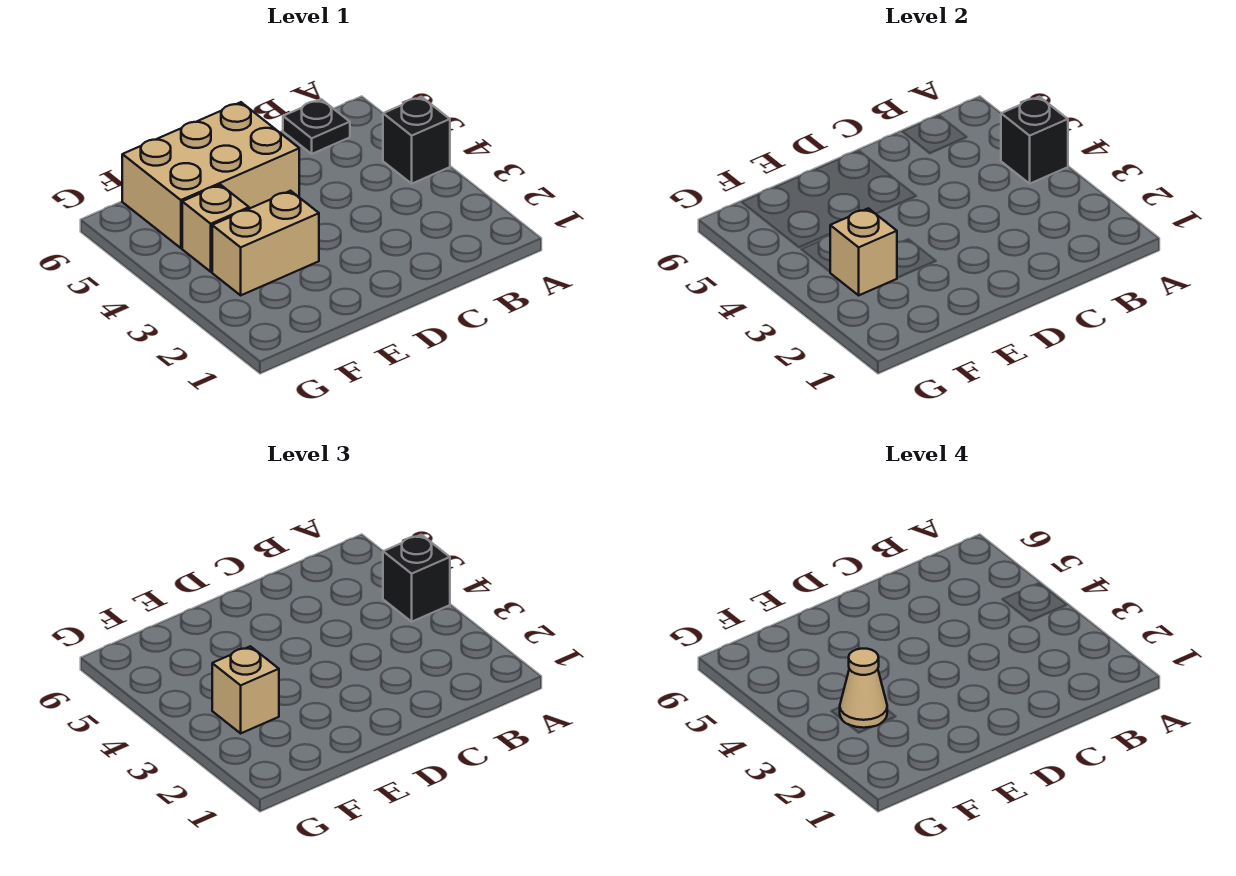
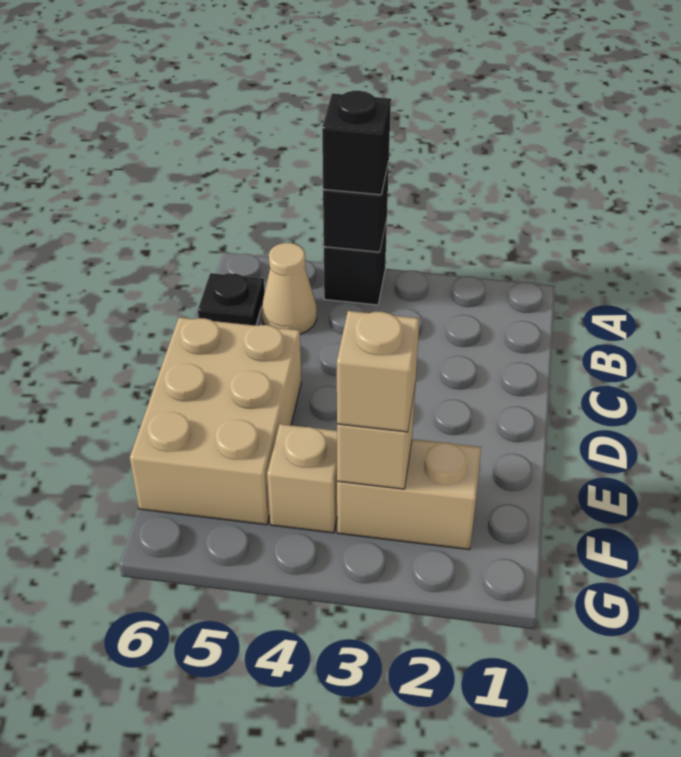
tan brick E3:F3 level 1 -> tan brick F2:F3 level 1
tan cone F3 level 4 -> tan cone B5 level 1

